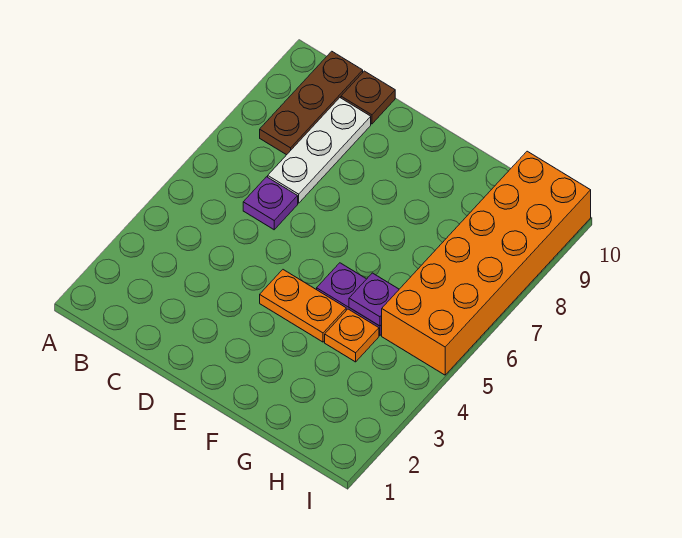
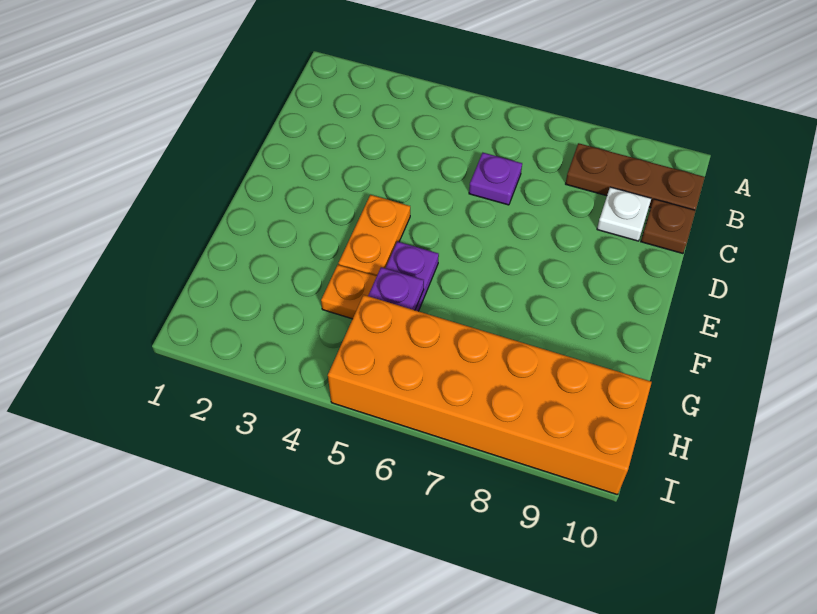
white plate C7:C9 level 1 -> white plate C9 level 1

